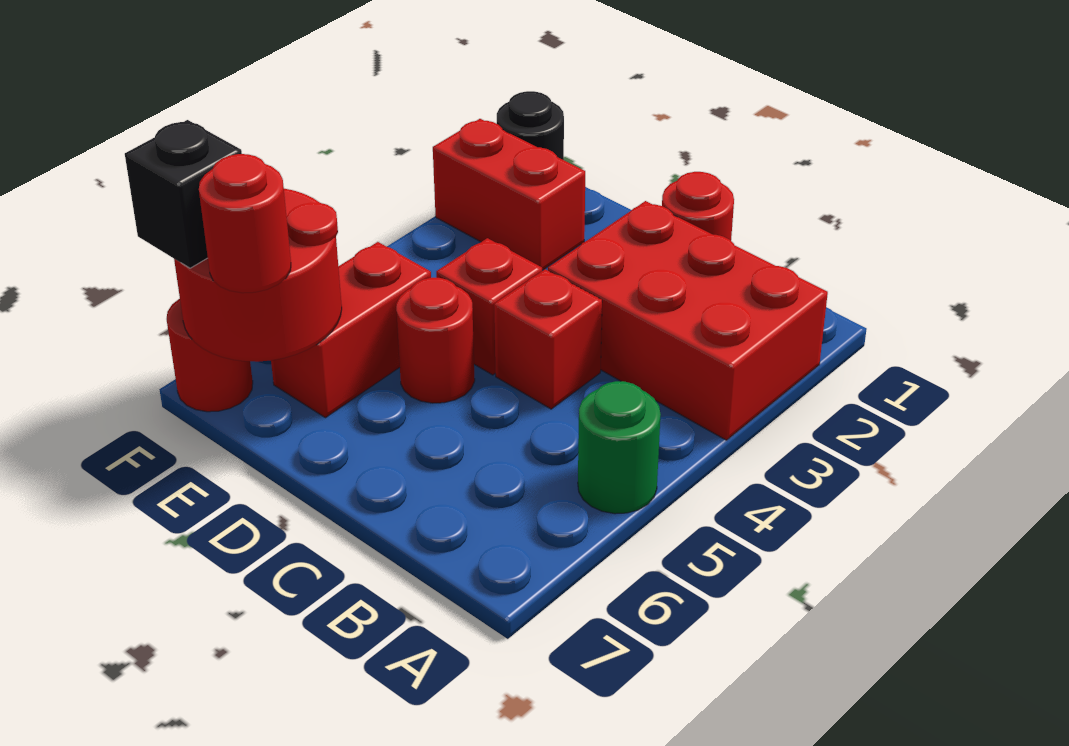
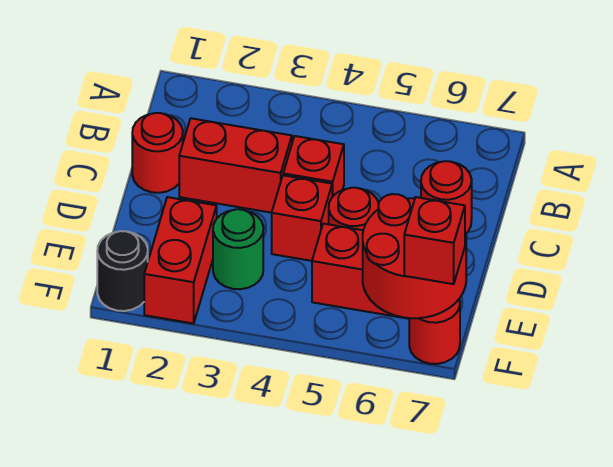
red brick A2:C3 level 1 -> red brick C2:C3 level 1
green round brick A5 level 1 -> green round brick E3 level 1
black brick F7 level 3 -> red brick F7 level 3

